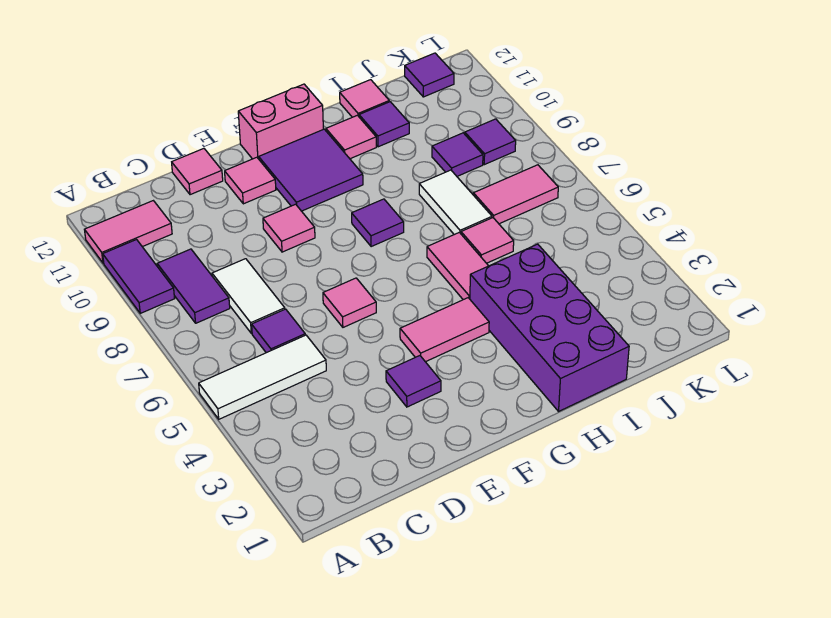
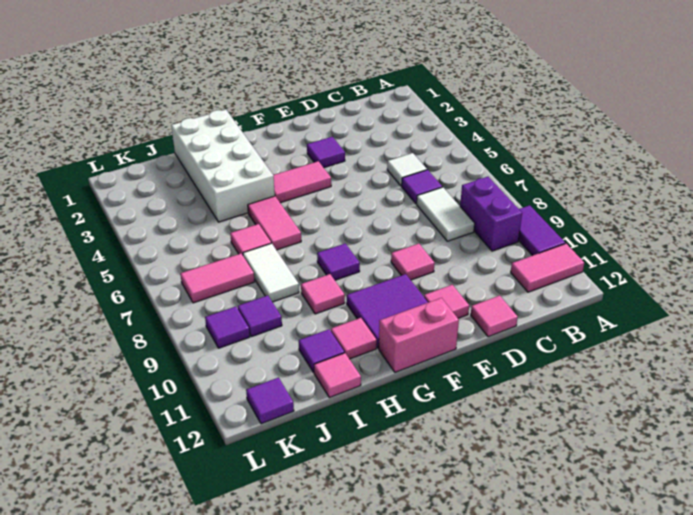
white tile A5:C5 level 1 -> white tile C5 level 1
purple tile B8:B9 level 1 -> purple brick B8:B9 level 1
pink tile E6 level 1 -> pink tile H9 level 1
purple brick H1:I4 level 1 -> white brick H1:I4 level 1

